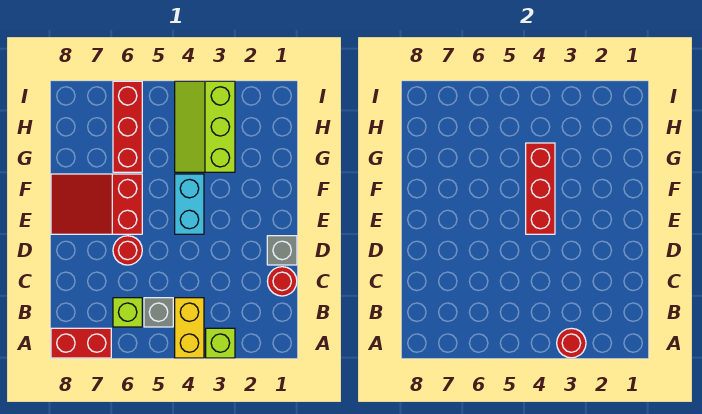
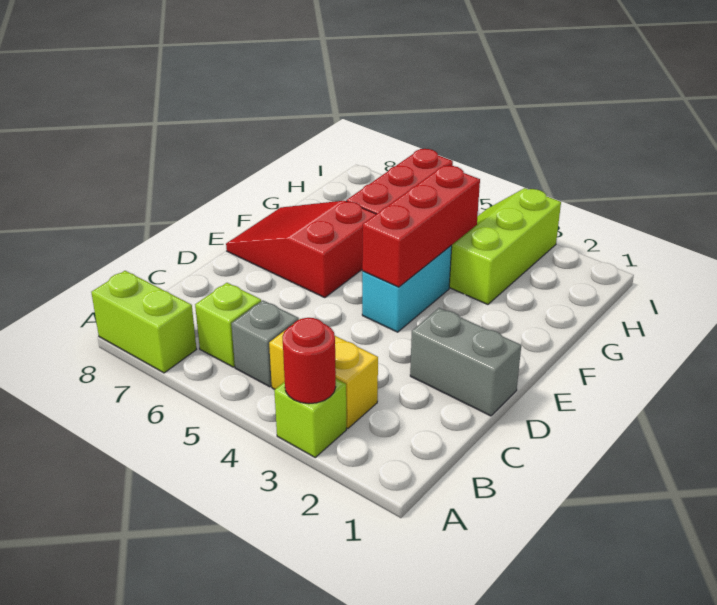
yellow brick A4:B4 level 1 -> yellow brick B3:B4 level 1
red brick A7:A8 level 1 -> lime brick A7:A8 level 1
red round brick C1 level 1 -> none
grey brick D1 level 1 -> grey brick D1:D2 level 1
red round brick D6 level 1 -> none

